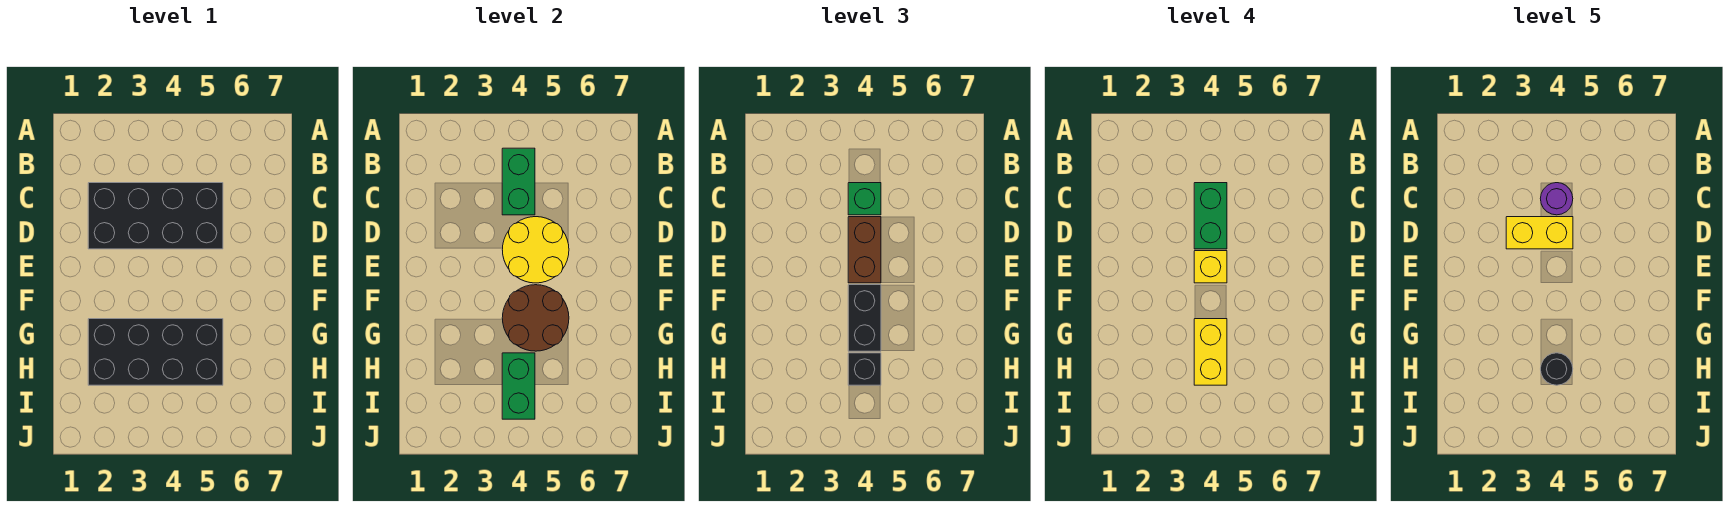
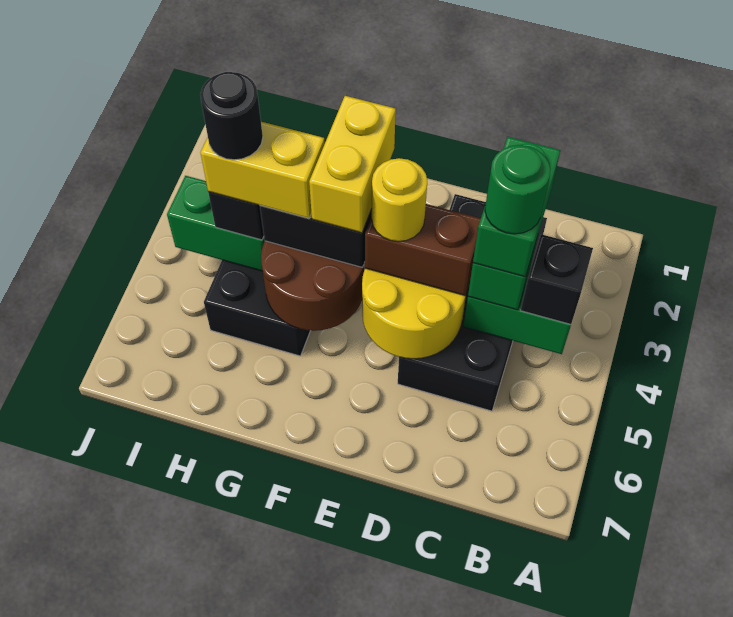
none -> black brick B4 level 3
green brick C4:D4 level 4 -> green brick C3:C4 level 4
purple round brick C4 level 5 -> green round brick C4 level 5
yellow brick D3:D4 level 5 -> yellow brick F3:F4 level 4
yellow brick E4 level 4 -> yellow round brick E4 level 4

